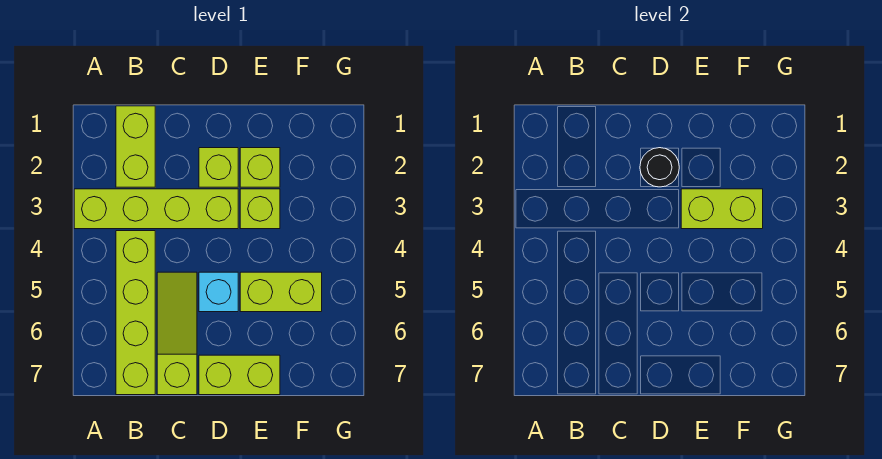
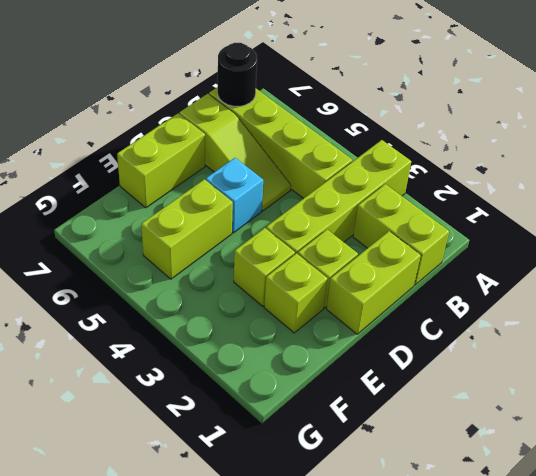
black round brick D2 level 2 -> black round brick B7 level 2
lime brick E3:F3 level 2 -> lime brick C1:D1 level 1

